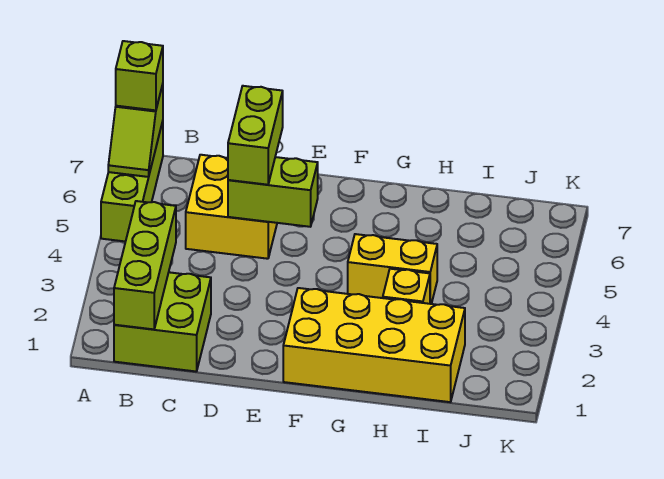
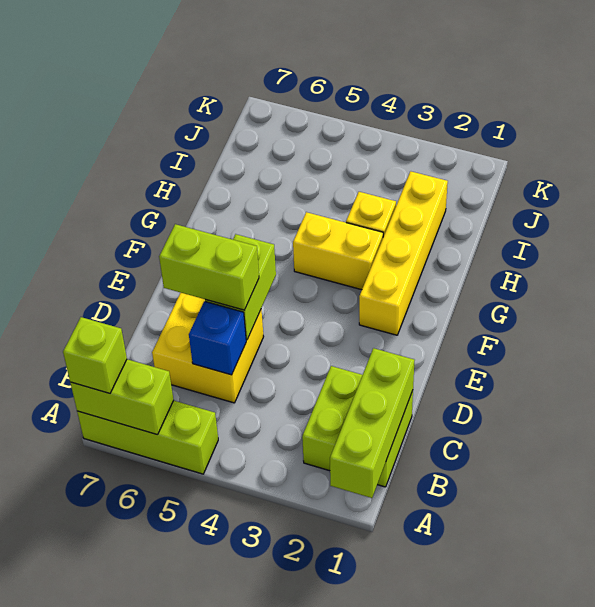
lime slope A6:A7 level 2 top 7 -> lime brick A6:A7 level 2
lime brick B1:B3 level 2 -> lime brick A1:C1 level 2
none -> blue brick C5 level 2
yellow brick F1:I2 level 1 -> yellow brick F2:I2 level 1
yellow brick G4:H4 level 1 -> yellow brick G3:G4 level 1

